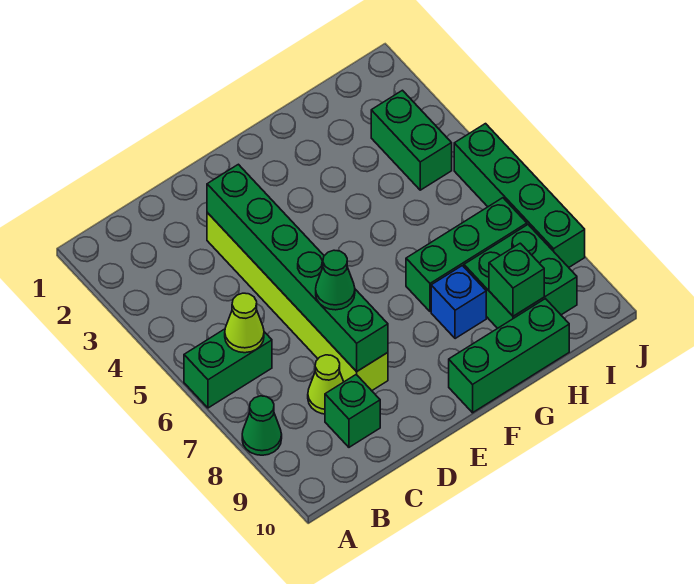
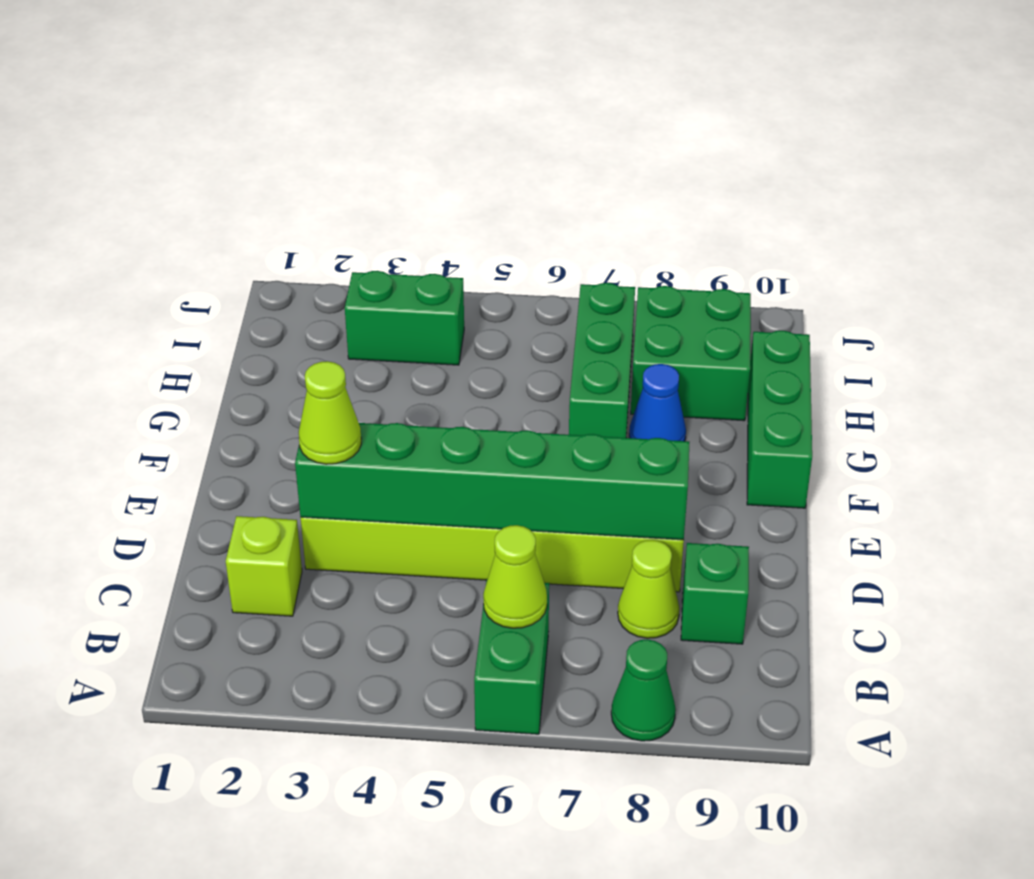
none -> lime brick C2 level 1
none -> lime cone D3 level 3
green cone D7 level 3 -> none
blue brick G8 level 1 -> blue cone G8 level 1
green brick H9 level 2 -> none
green brick J5:J8 level 1 -> none

